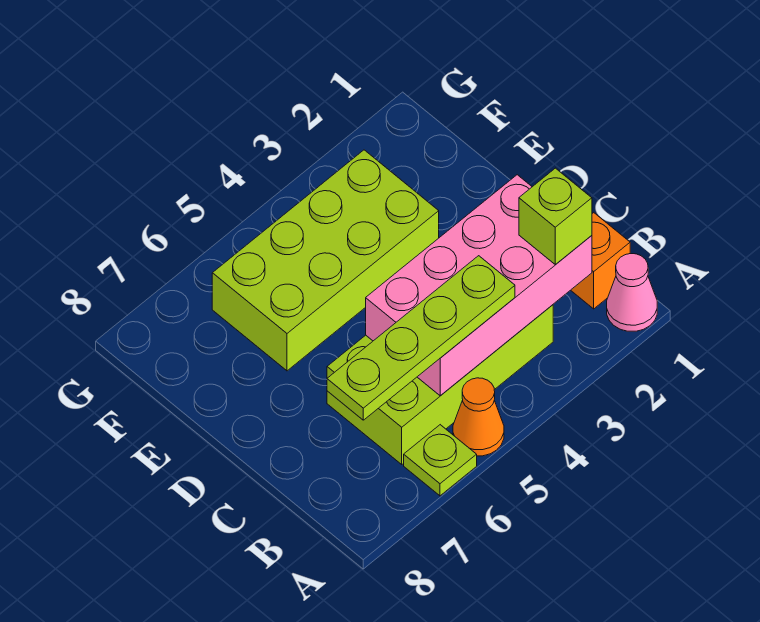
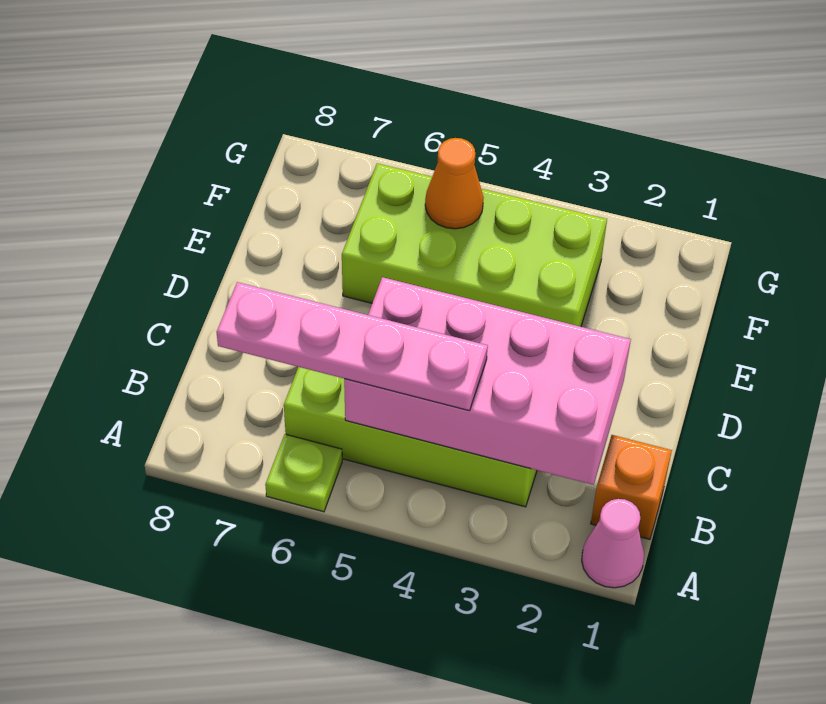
orange cone A5 level 1 -> orange cone F5 level 2
lime brick B2 level 3 -> none
lime plate B4:B7 level 3 -> pink plate B4:B7 level 3

